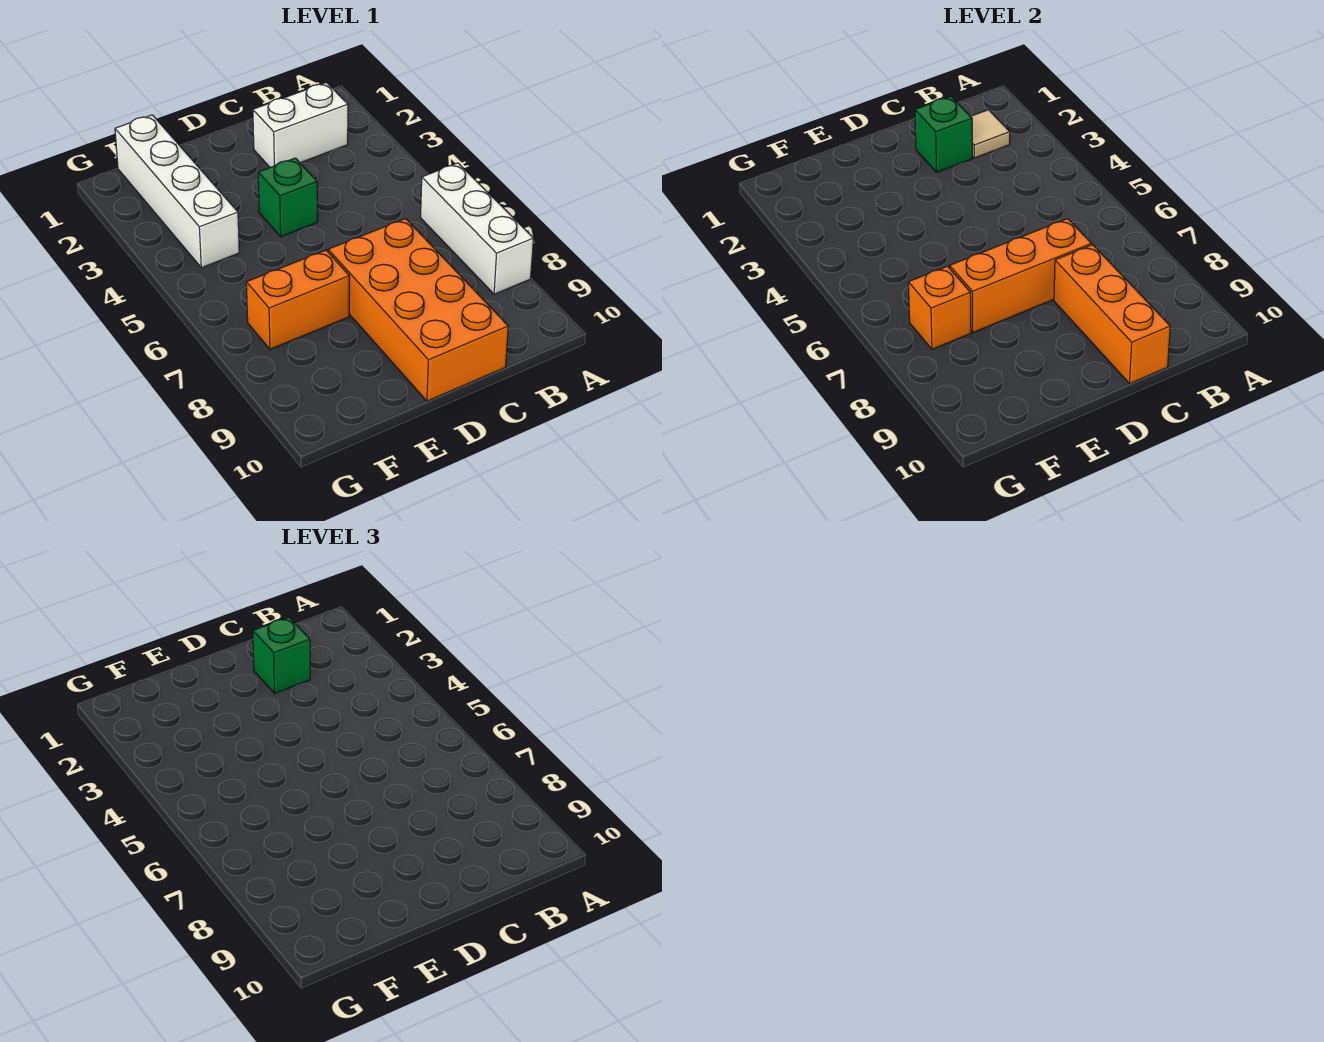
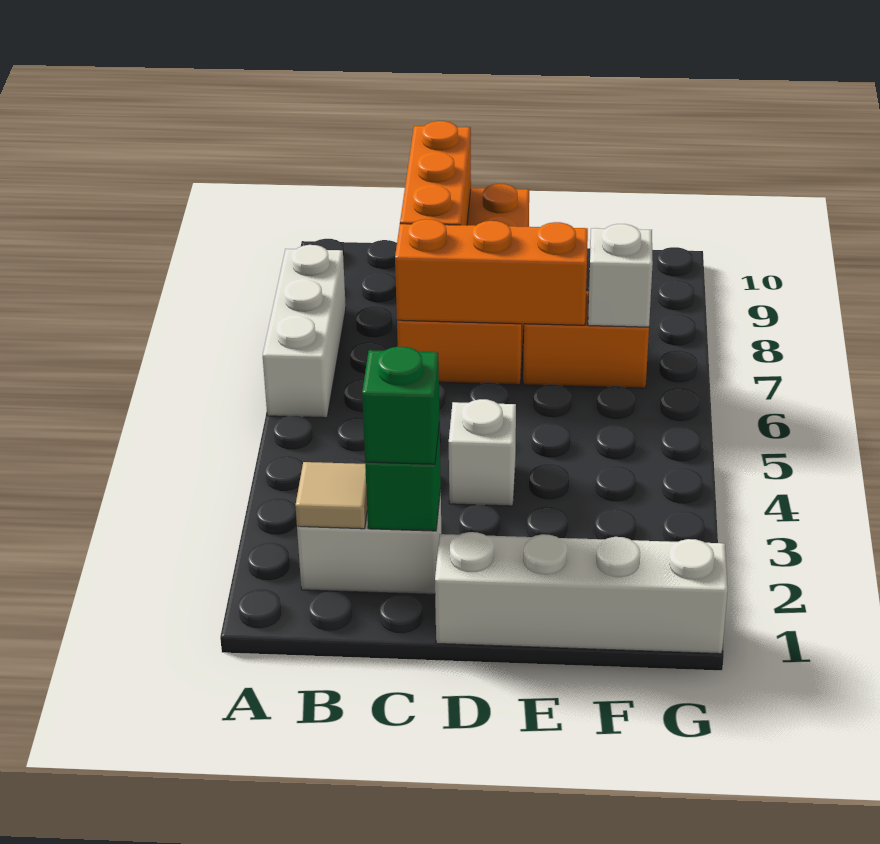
green brick D4 level 1 -> white brick D4 level 1
white brick F1:F4 level 1 -> white brick D1:G1 level 1
orange brick F7 level 2 -> white brick F7 level 2

